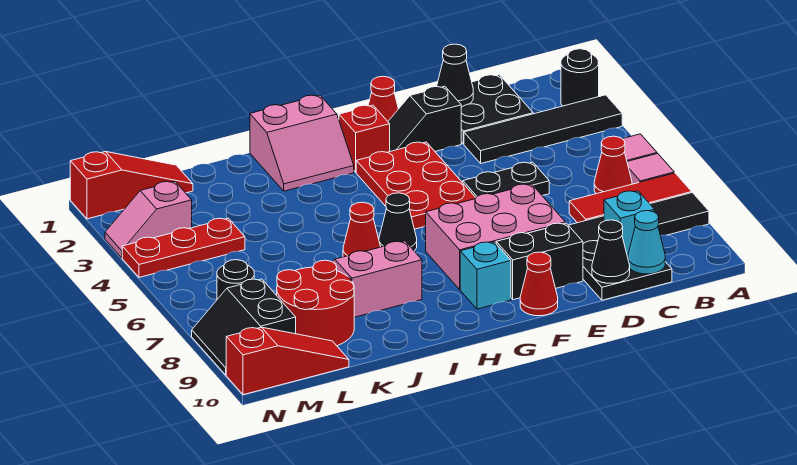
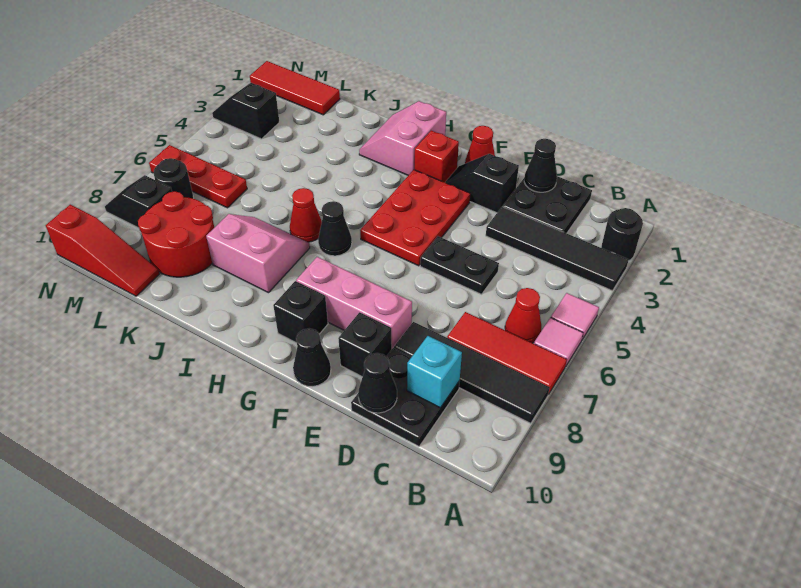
cyan cone C10 level 2 -> none
pink brick E7:G8 level 1 -> pink brick E8:G8 level 1
black brick E9:F9 level 1 -> black brick E9 level 1
red cone F10 level 1 -> black cone F10 level 1
cyan brick G9 level 1 -> black brick G9 level 1
pink slope H1:I2 level 1 top 1 -> pink slope H1:I2 level 1 top H
red slope L1:N1 level 1 top N -> red tile L1:N1 level 1
red plate L4:N4 level 1 -> red plate L6:N6 level 1
pink slope M3:N3 level 1 top M -> black slope M3:N3 level 1 top M
black slope M8:N9 level 1 top M -> black slope M8:N8 level 1 top M

